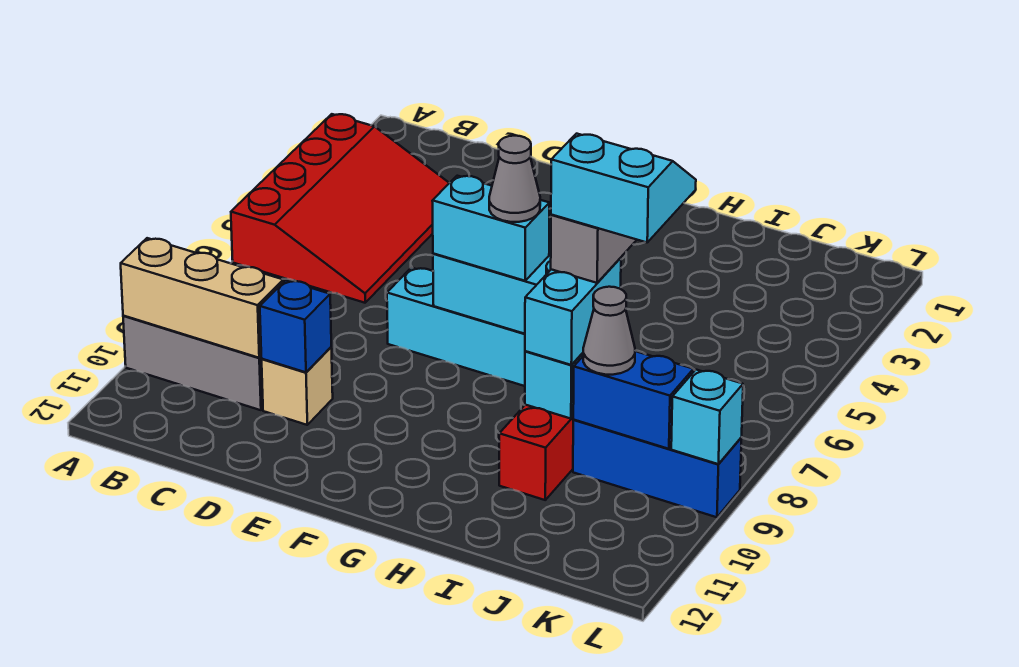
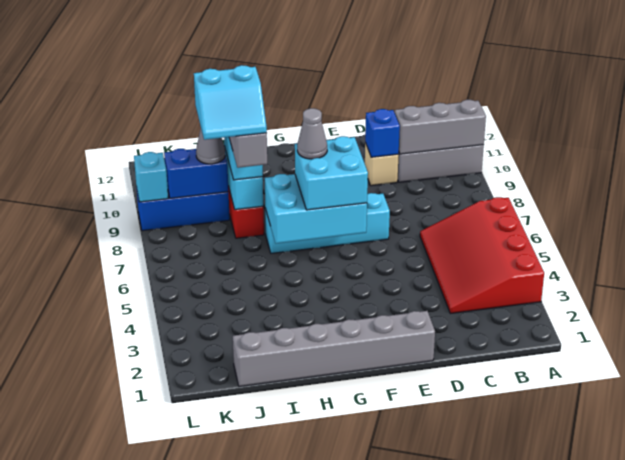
tan brick A10:C10 level 2 -> grey brick A10:C10 level 2
none -> grey brick E1:J1 level 1
cyan brick F7:G7 level 3 -> cyan brick F6:G7 level 3

